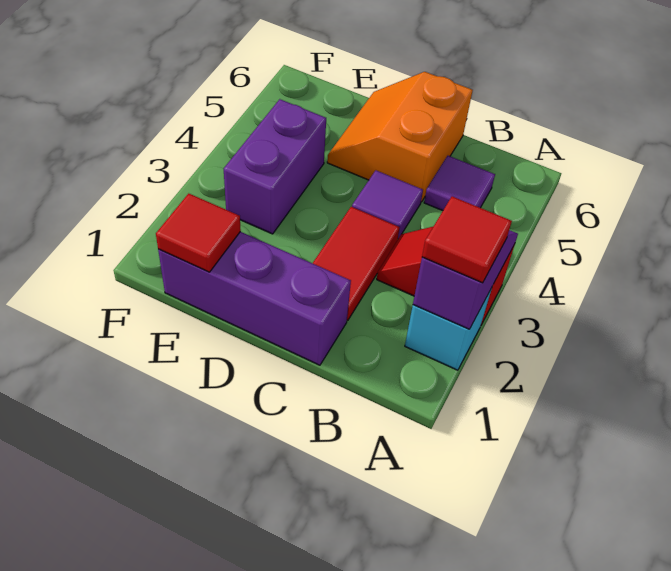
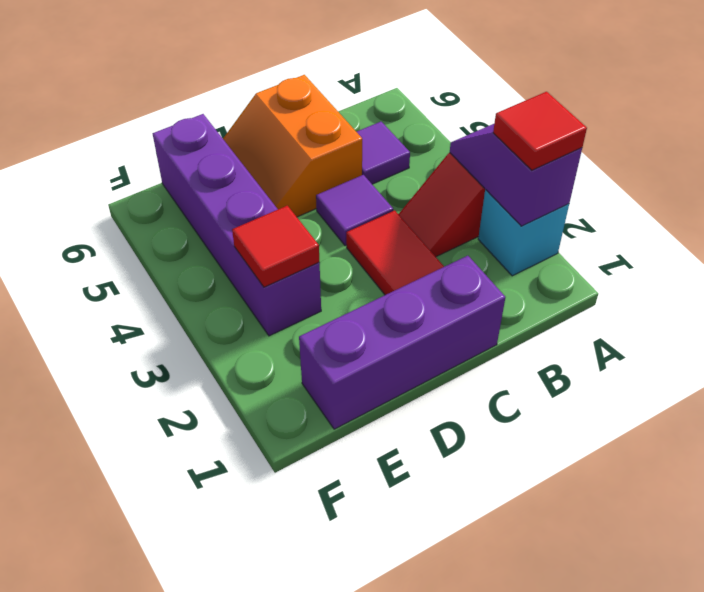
red tile E1 level 2 -> red tile E3 level 2
purple brick E3:E4 level 1 -> purple brick E3:E6 level 1

